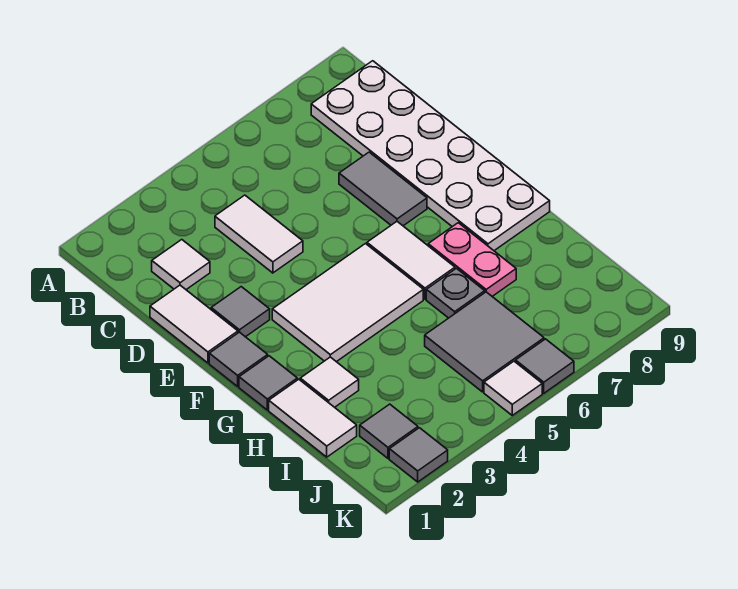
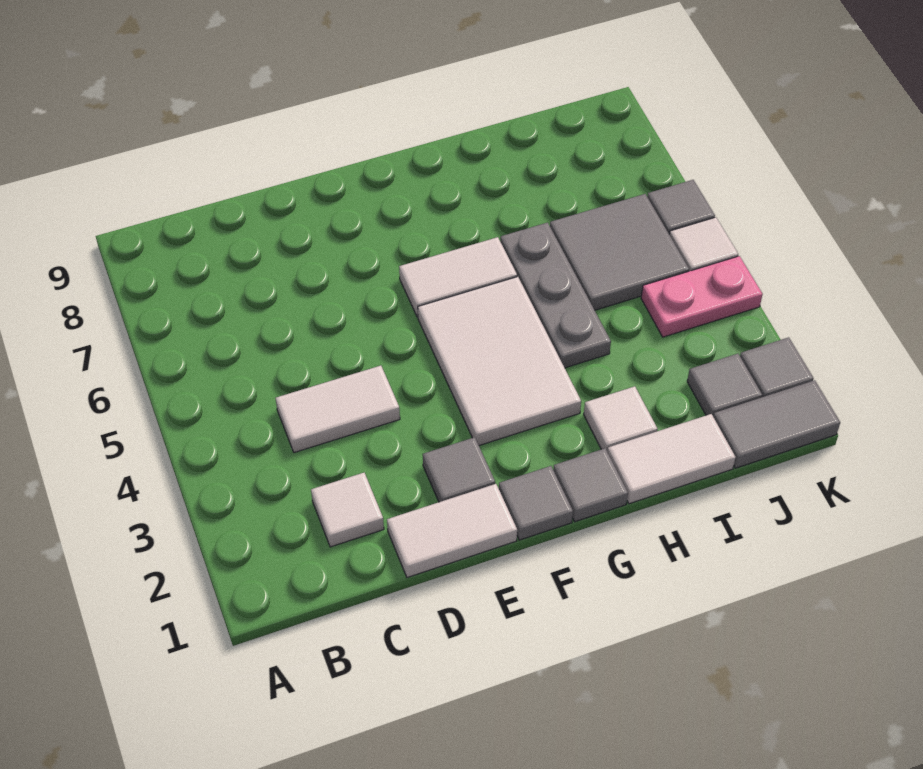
white plate B8:G9 level 1 -> none
grey tile D7:E7 level 1 -> grey tile J1:K1 level 1
pink plate G7:H7 level 1 -> pink plate J4:K4 level 1
grey plate H6 level 1 -> grey plate H4:H6 level 1

